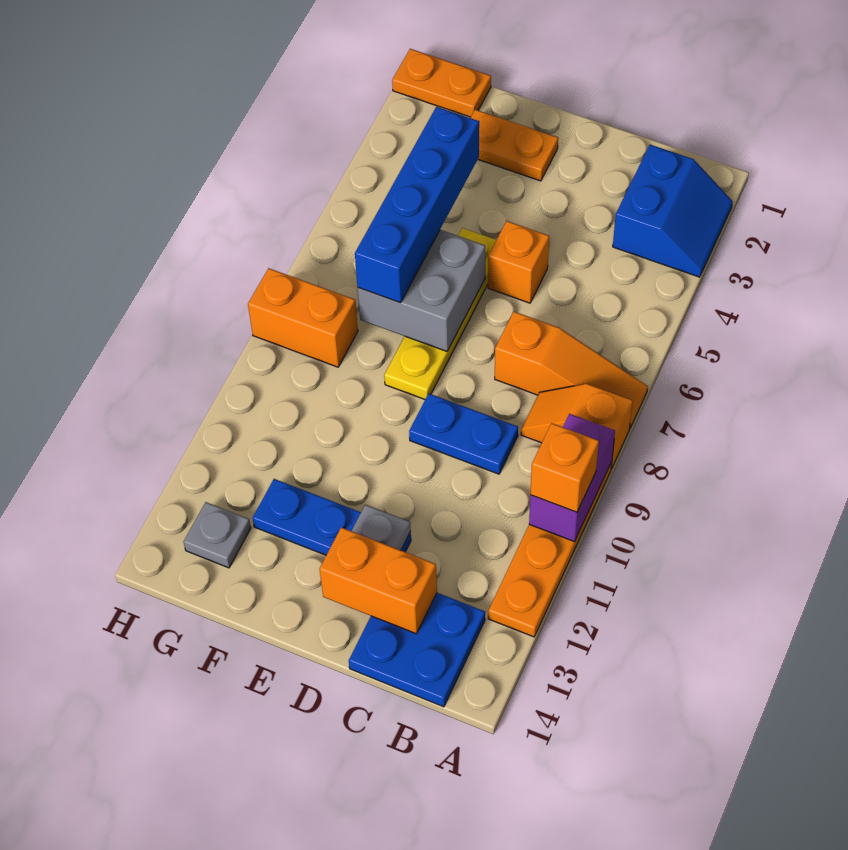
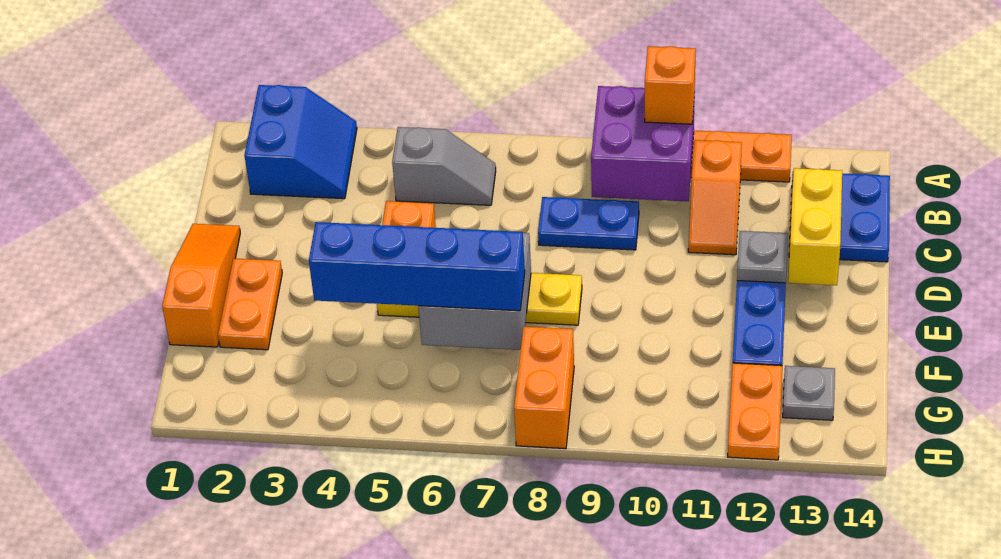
blue slope A2:B3 level 1 top B -> blue slope A2:B3 level 1 top 2
orange slope A7:C7 level 1 top C -> orange slope D1:F1 level 1 top F
orange slope A8:B8 level 1 top A -> orange slope B11:C11 level 1 top B
purple brick A9:A10 level 2 -> purple brick A9:B10 level 2
none -> grey slope B5:B6 level 1 top 5
blue plate C9:D9 level 1 -> blue plate C8:C9 level 1
orange brick C13:D13 level 2 -> yellow brick C13:D13 level 2
orange plate G1:H1 level 1 -> orange plate G12:H12 level 1

